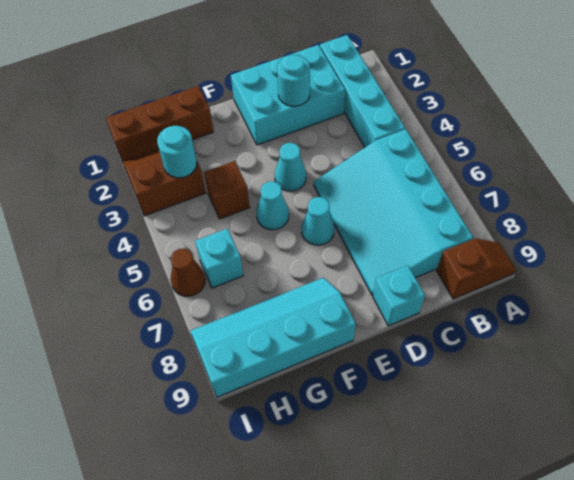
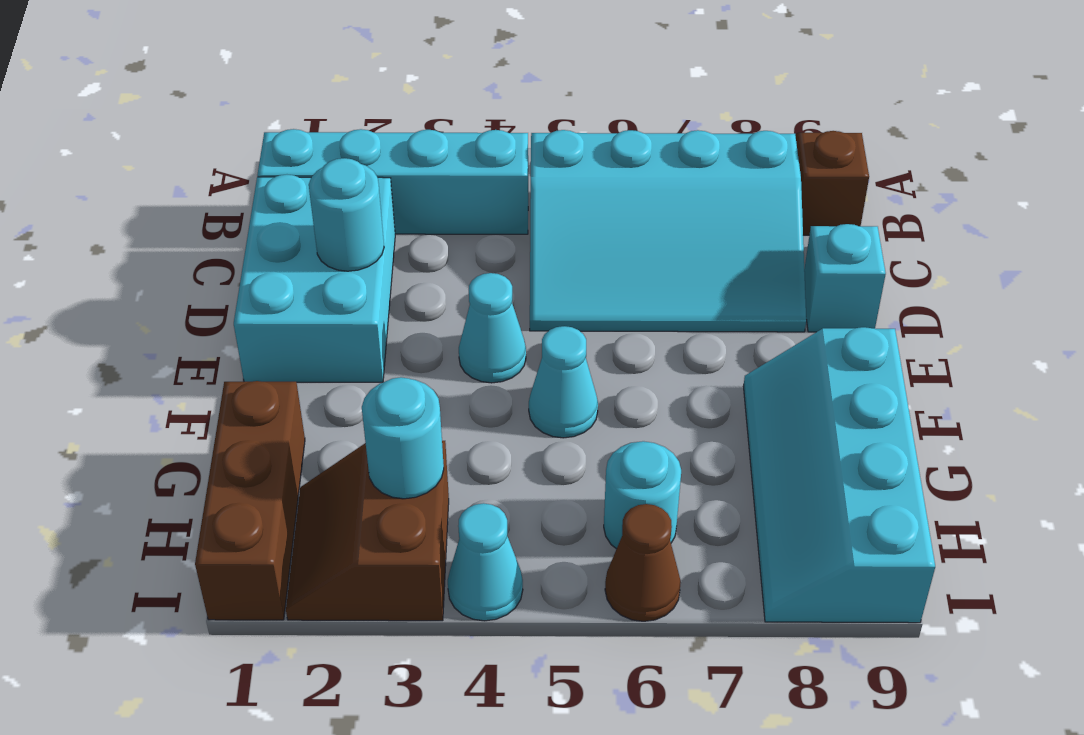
cyan cone E6 level 1 -> cyan cone I4 level 1
brown brick G4 level 1 -> none
cyan brick H6 level 1 -> cyan round brick H6 level 1

